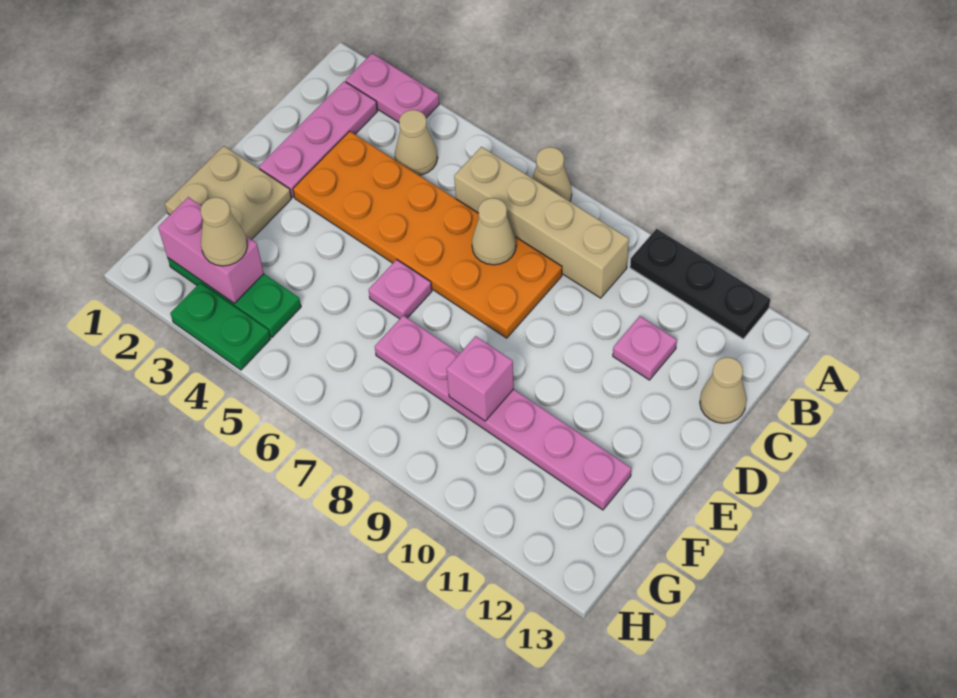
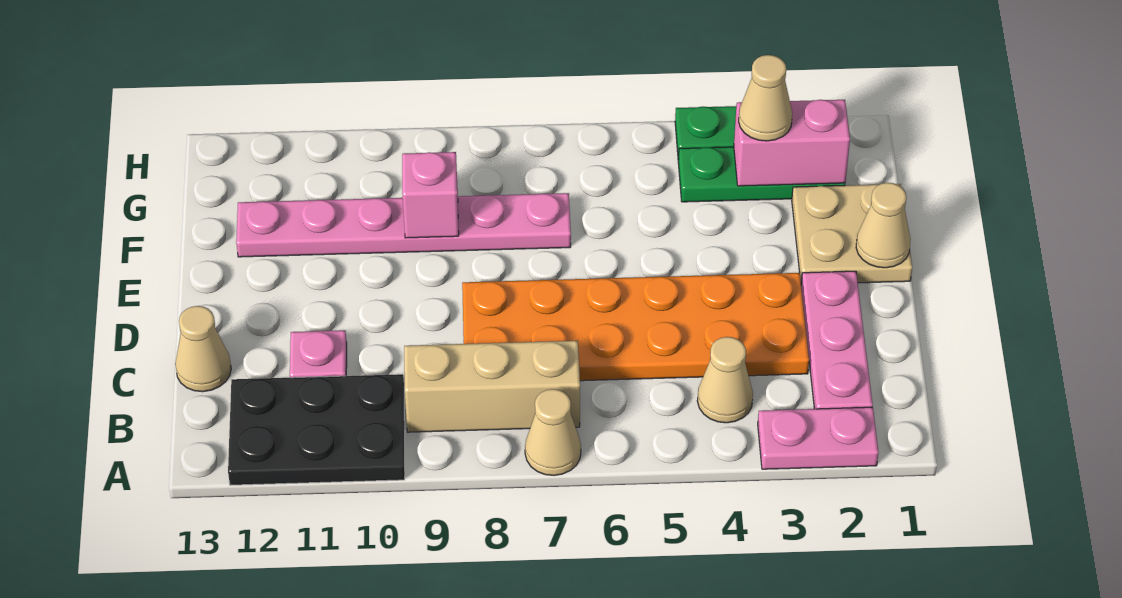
black plate A10:A12 level 1 -> black plate A10:B12 level 1
tan brick B6:B9 level 1 -> tan brick B7:B9 level 1
tan cone C7 level 2 -> tan cone E1 level 2
pink plate E6 level 1 -> none

